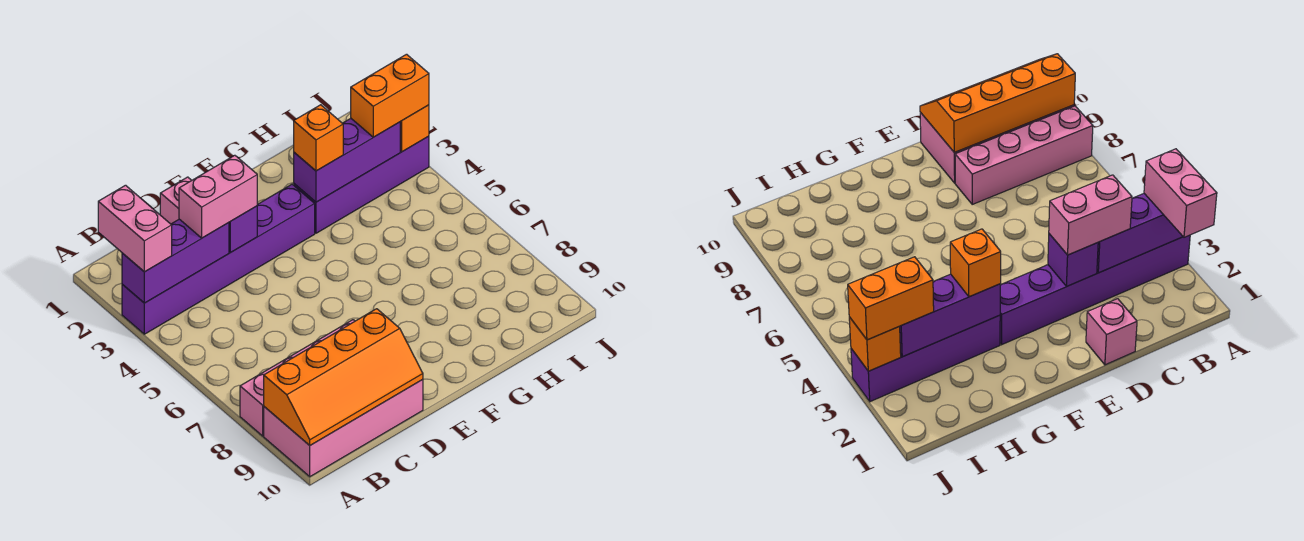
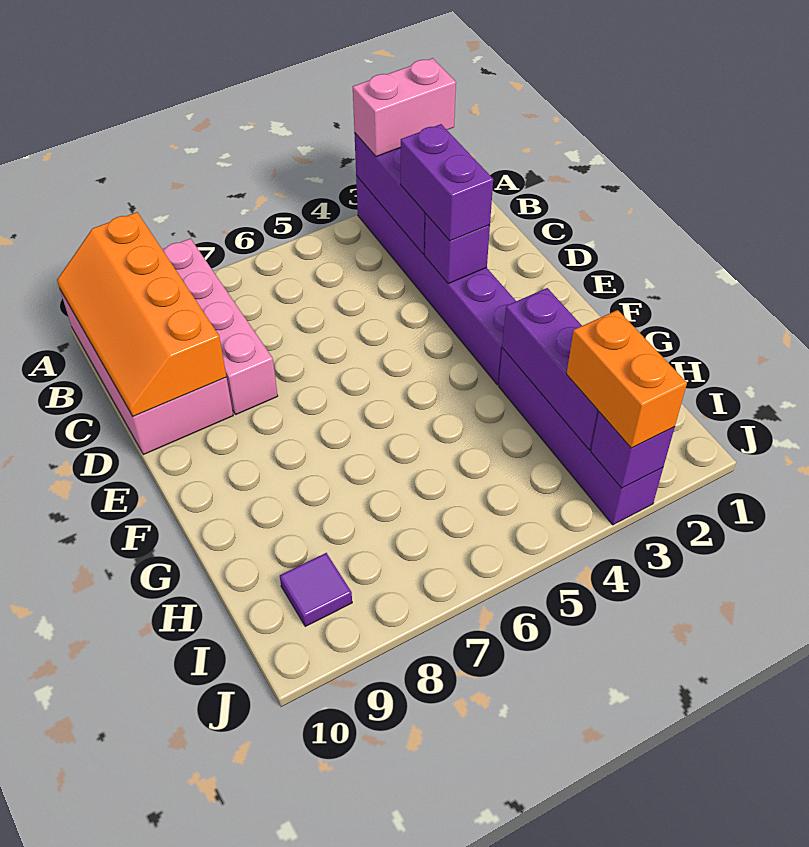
pink brick C3:D3 level 3 -> purple brick C3:D3 level 3
pink brick D1 level 1 -> none
orange brick G3 level 3 -> none
none -> purple tile I9 level 1
orange brick J3 level 2 -> purple brick J3 level 2

